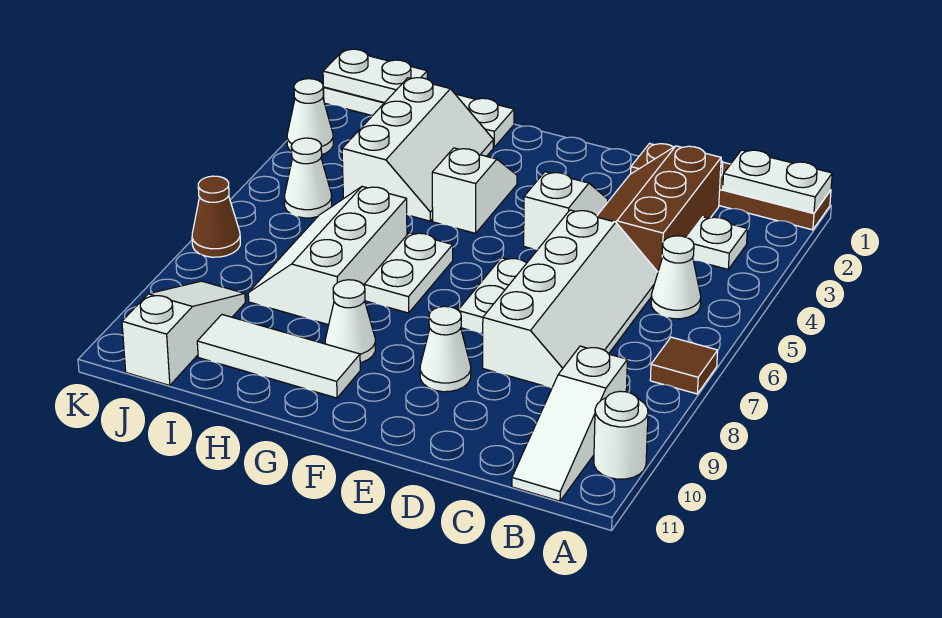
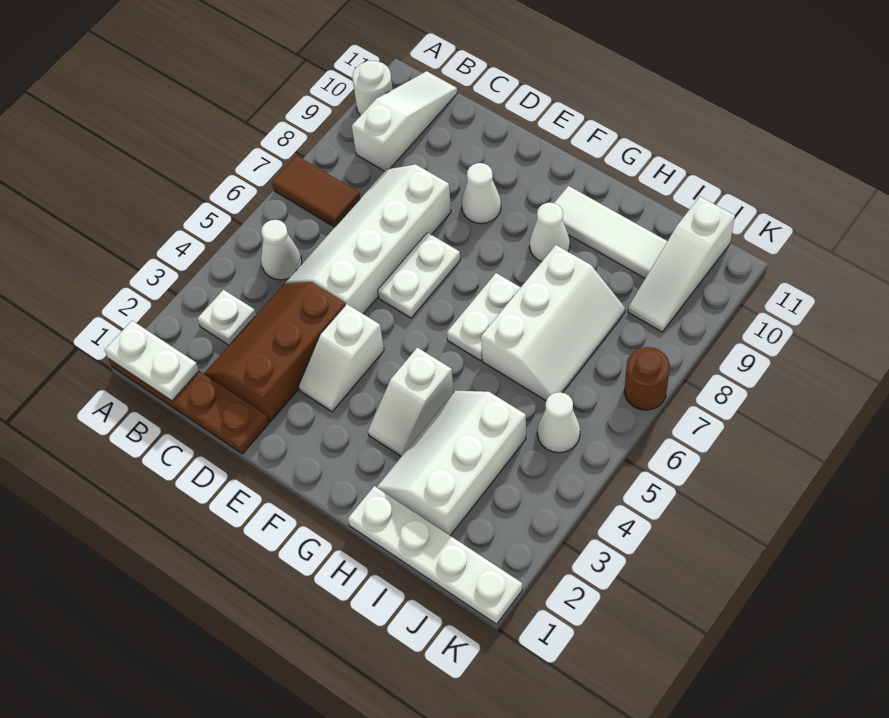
brown tile A7 level 1 -> brown tile A7:B7 level 1
brown slope C2:D4 level 1 top C -> brown slope C2:D4 level 1 top D
white plate J1:K1 level 2 -> none
white cone K3 level 1 -> none
brown cone K7 level 1 -> brown round brick K7 level 1

